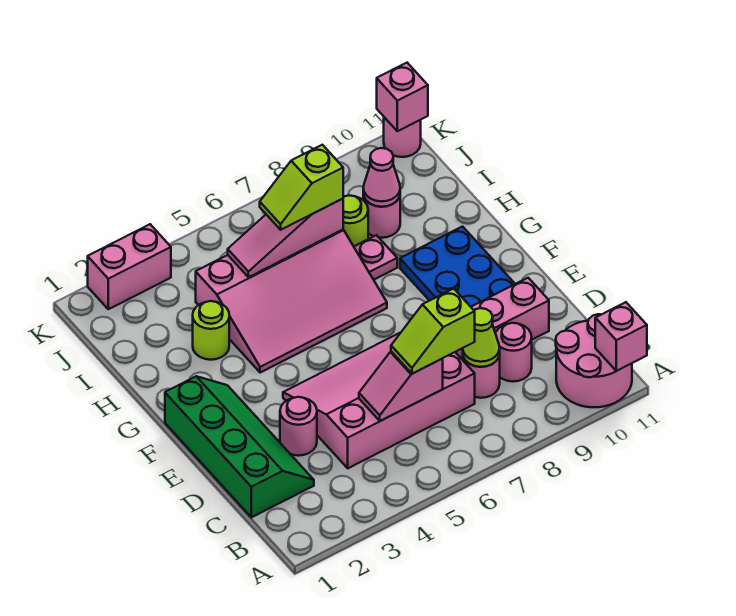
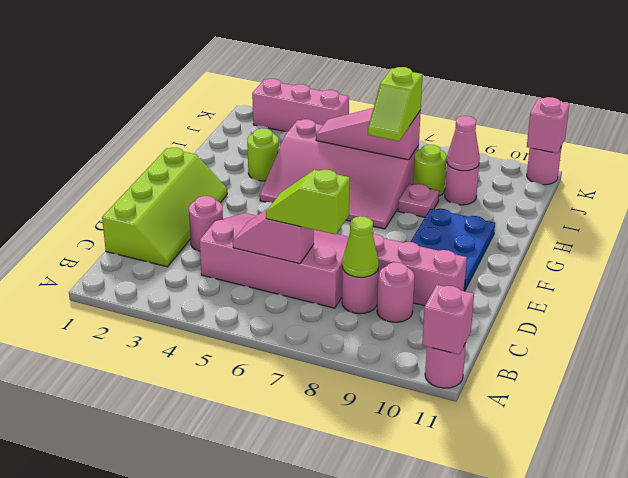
pink round brick A10:B11 level 1 -> pink round brick A11 level 1
green slope C1:F2 level 1 top 1 -> lime slope C1:F2 level 1 top 1
lime slope I6:I7 level 3 top 7 -> lime slope H7:I7 level 3 top I
pink brick K2:K3 level 1 -> pink brick K2:K4 level 1

